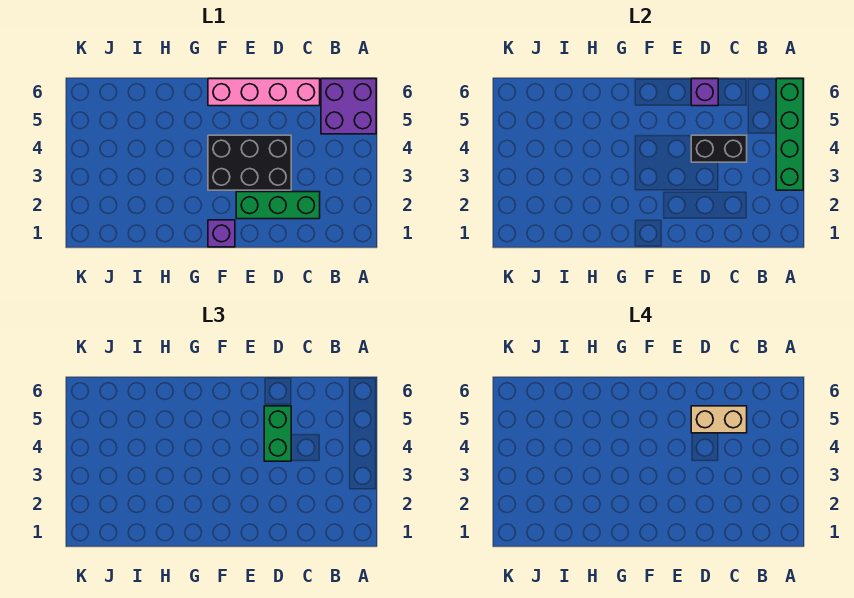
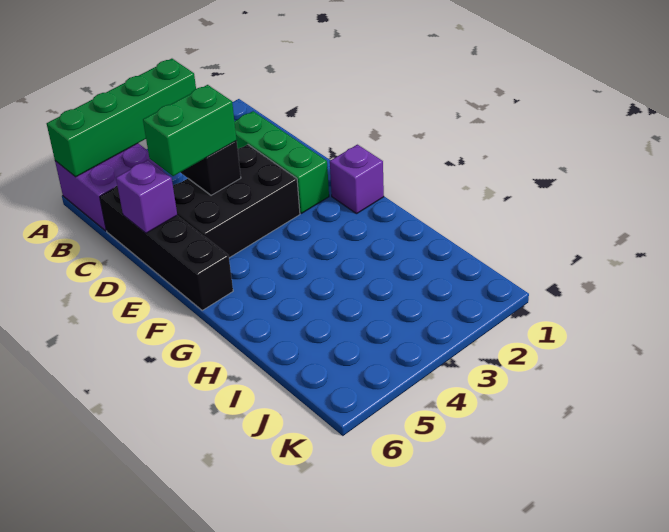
tan brick C5:D5 level 4 -> none
pink brick C6:F6 level 1 -> black brick C6:F6 level 1
black brick D3:F4 level 1 -> black brick D3:E5 level 1

